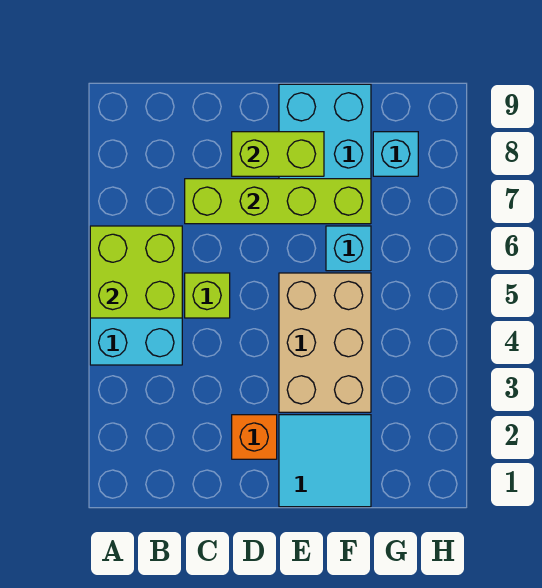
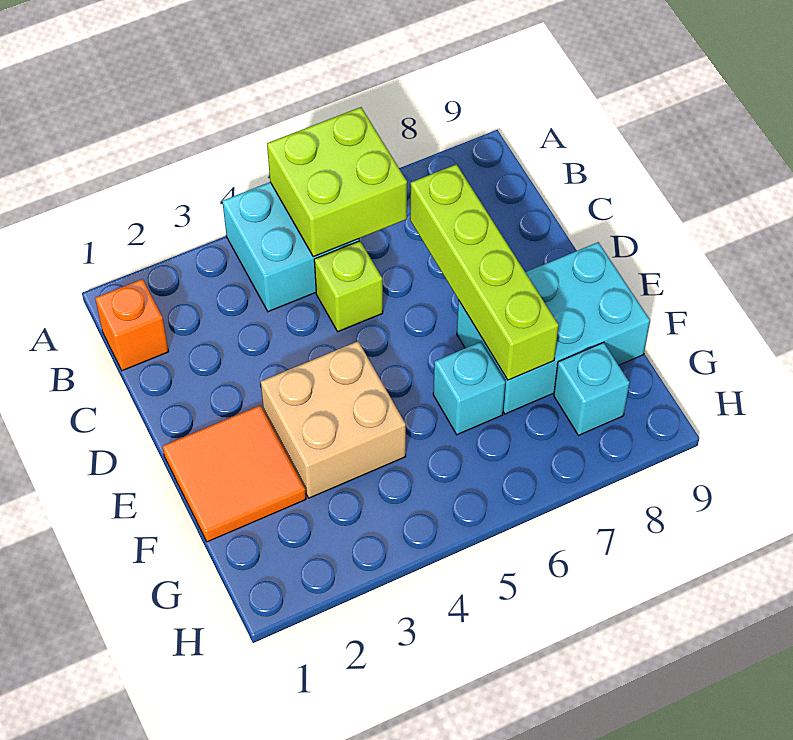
orange brick D2 level 1 -> orange brick B1 level 1
lime brick D8:E8 level 2 -> none
cyan tile E1:F2 level 1 -> orange tile E1:F2 level 1
tan brick E3:F5 level 1 -> tan brick E3:F4 level 1

